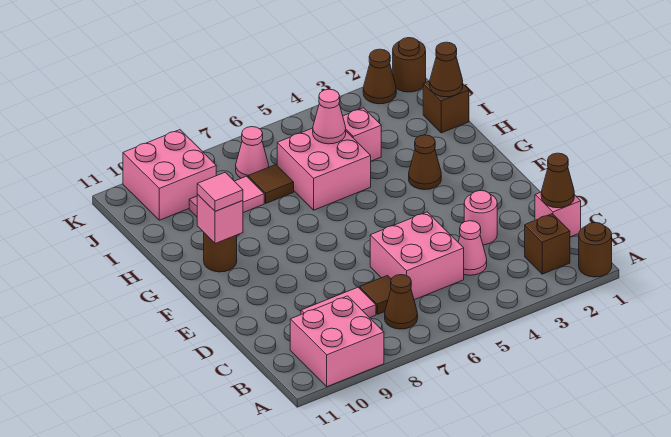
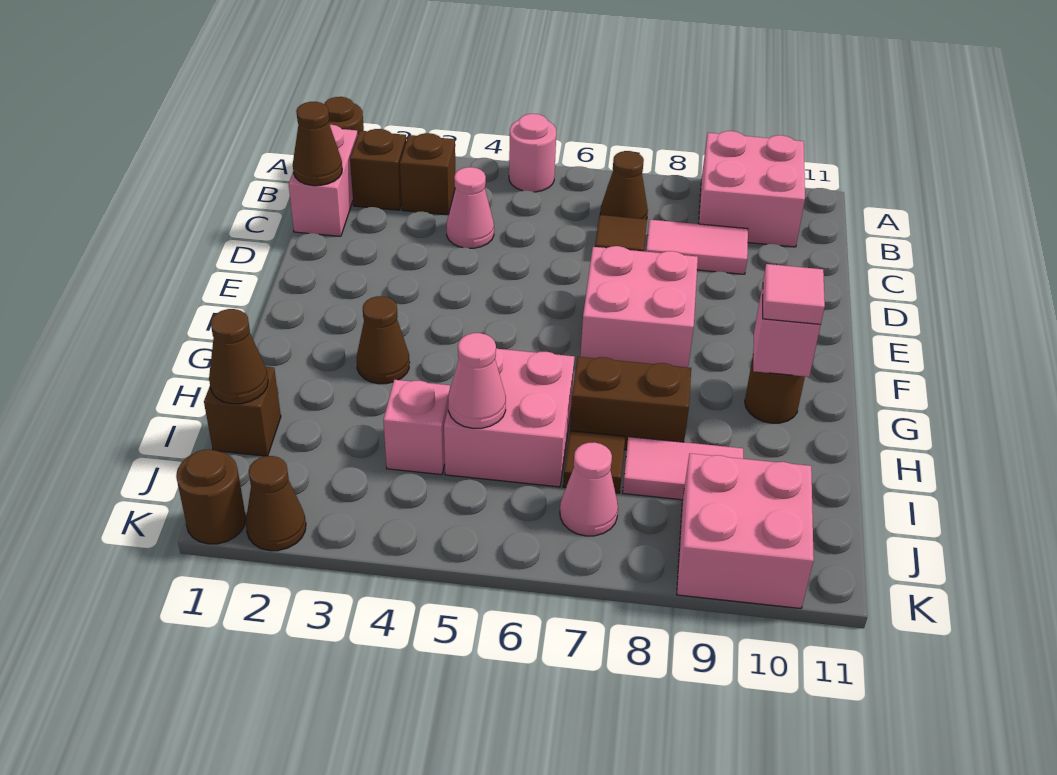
none -> brown brick B3 level 1
pink brick C1 level 1 -> pink brick B1:C1 level 1
pink brick C5:D6 level 1 -> pink brick E7:F8 level 1
pink round brick D3 level 1 -> pink round brick A5 level 1
none -> brown brick H7:H8 level 1

